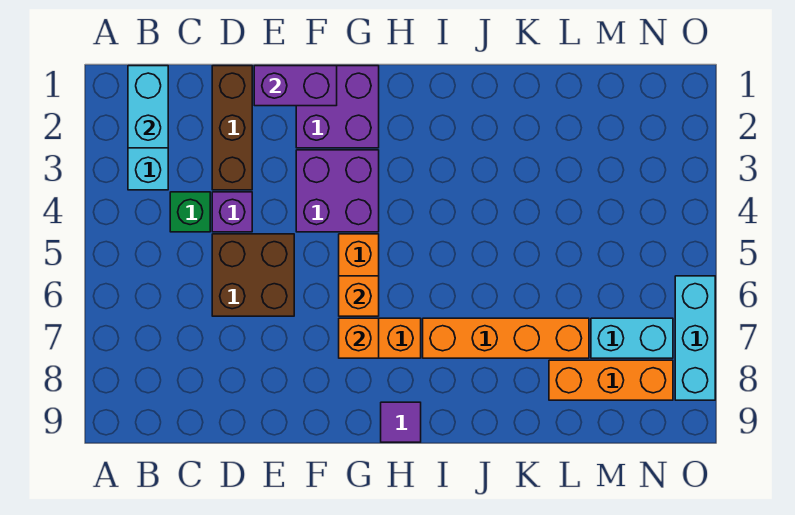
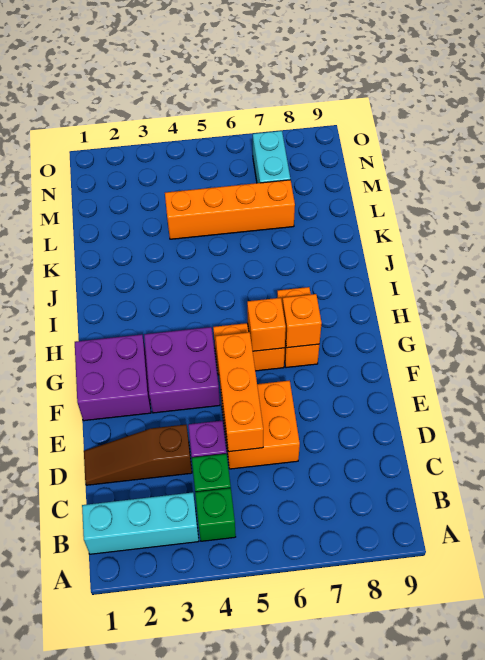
cyan brick B1:B2 level 2 -> none
none -> green brick B4 level 1
brown brick D1:D3 level 1 -> brown slope D1:D3 level 1 top 3
brown brick D5:E6 level 1 -> orange brick D5:E6 level 1
purple brick E1:F1 level 2 -> none
purple tile H9 level 1 -> none
orange brick I7:L7 level 1 -> orange brick L4:L7 level 1
orange brick L8:N8 level 1 -> orange brick D5:F5 level 2
cyan brick O6:O8 level 1 -> none

